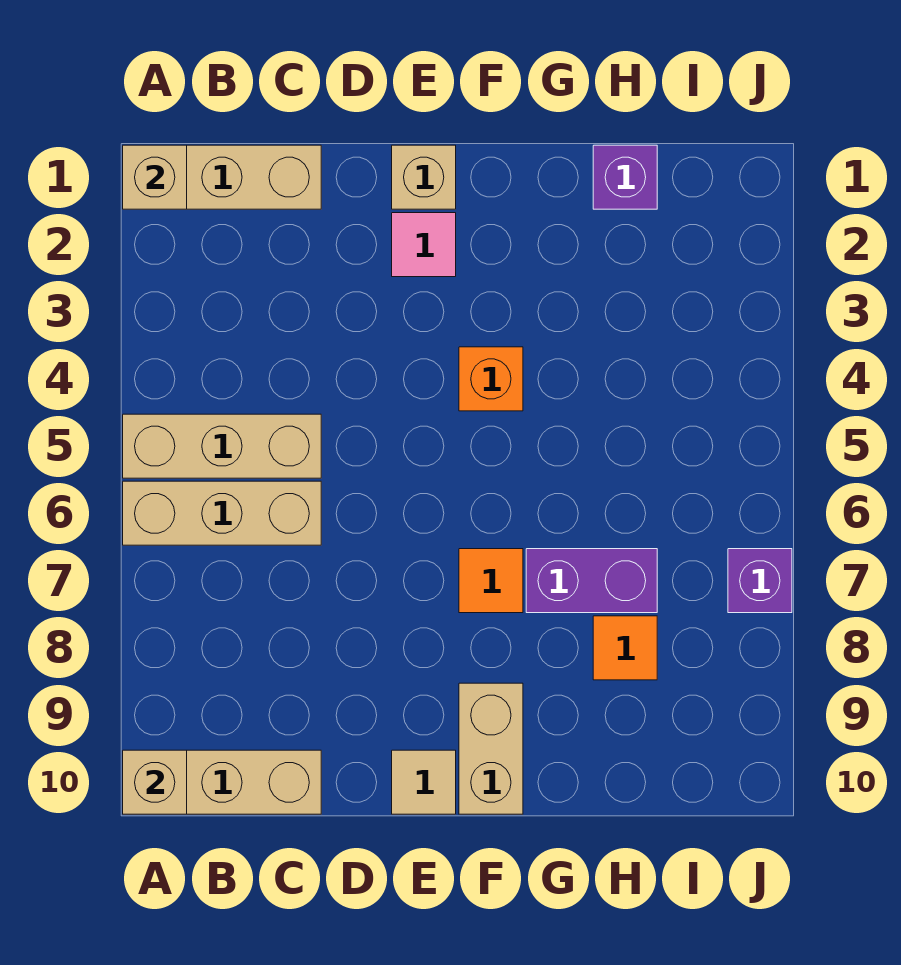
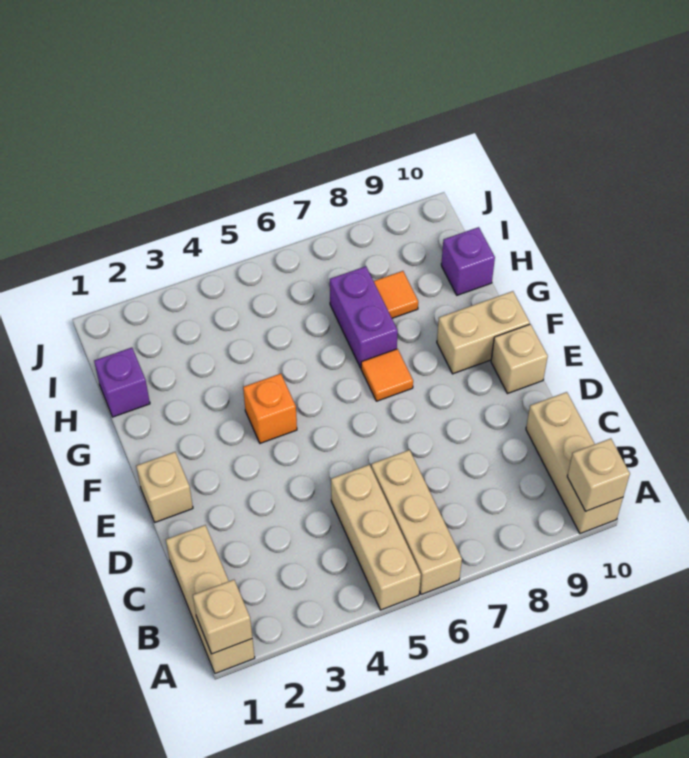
pink tile E2 level 1 -> none
tan tile E10 level 1 -> tan brick E10 level 1
purple brick J7 level 1 -> purple brick H10 level 1

